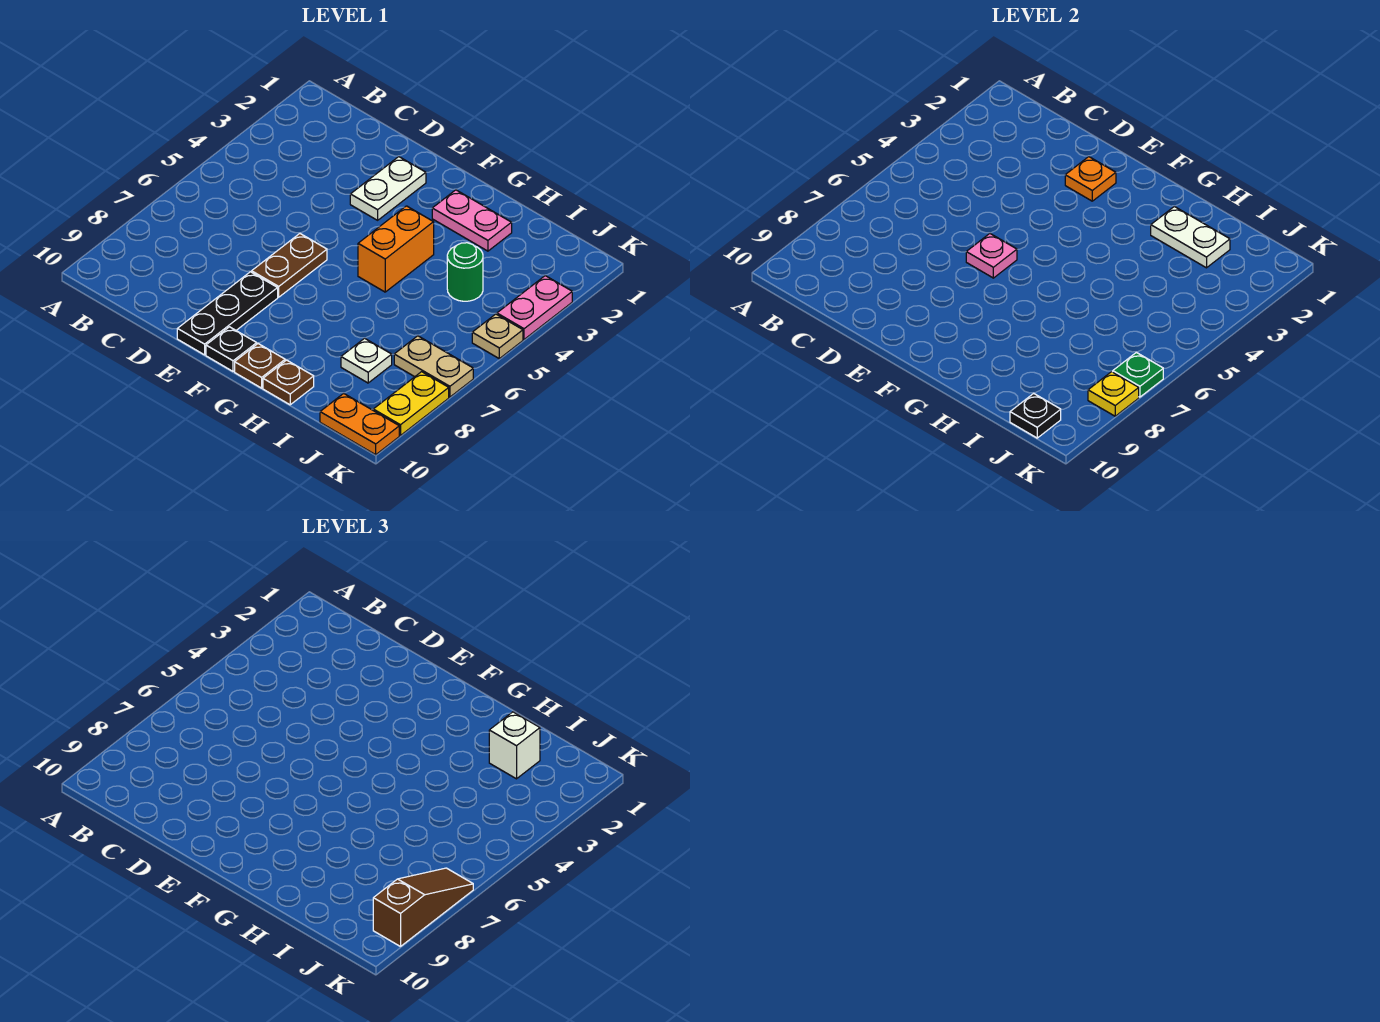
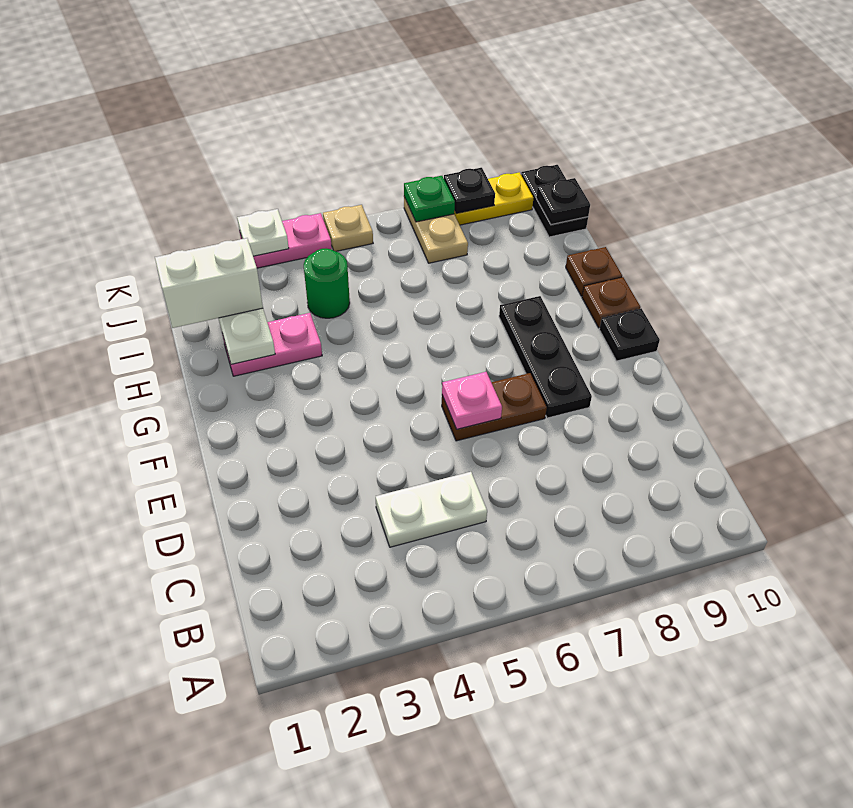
white plate E2:E3 level 1 -> white plate C4:C5 level 1
orange plate E2 level 2 -> none
black plate E8:E10 level 1 -> black plate E8:G8 level 1
pink plate G2:H2 level 1 -> pink plate H2:H3 level 1
orange brick G4:G5 level 1 -> none
white brick I2 level 3 -> white brick I1:I2 level 3
white plate I8 level 1 -> white plate K3 level 2
orange plate J10:K10 level 1 -> black plate J10:K10 level 1
brown slope K7:K9 level 3 top 9 -> none
yellow plate K8 level 2 -> black plate K8 level 2

